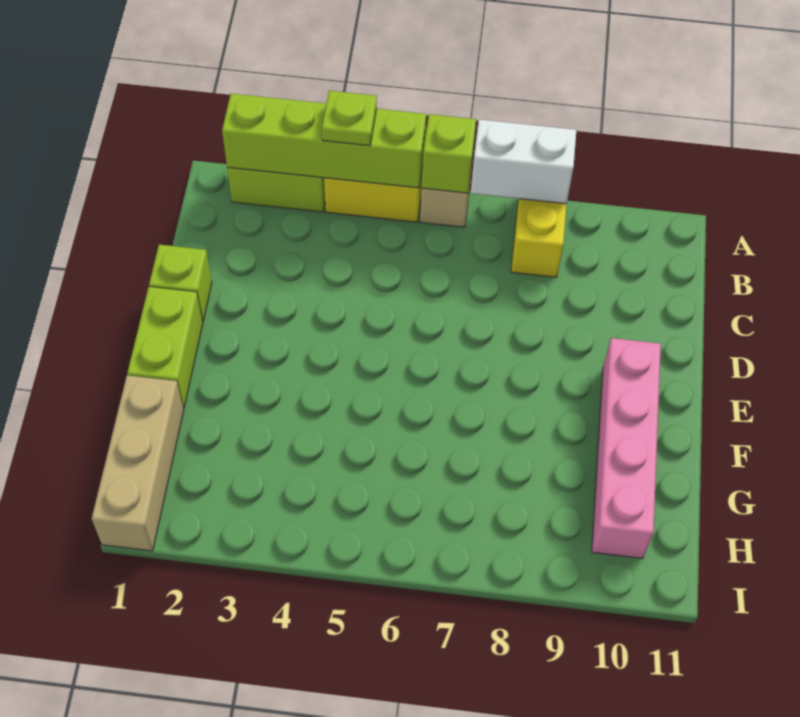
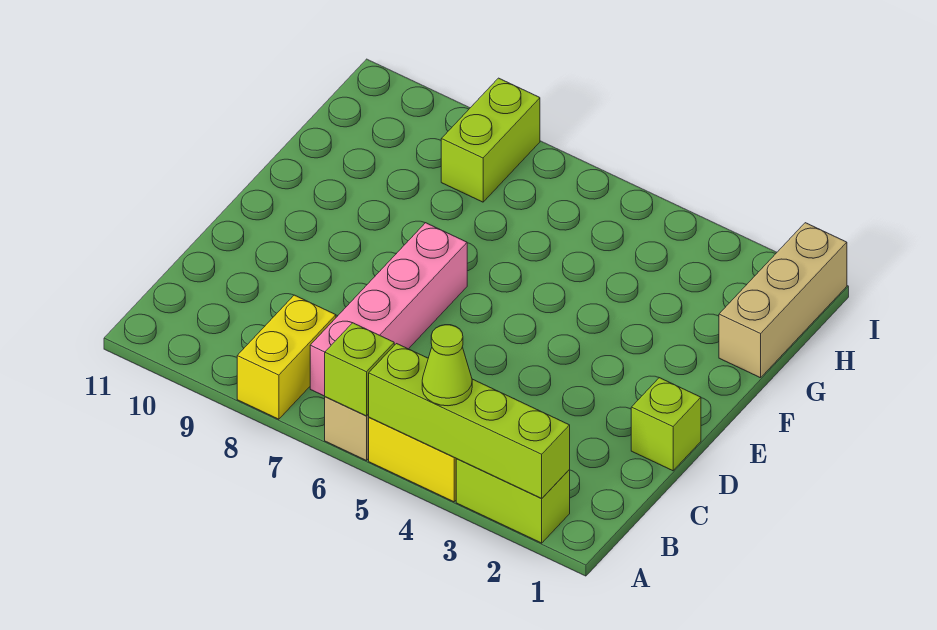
lime plate A4 level 3 -> lime cone A4 level 3
white brick A7:A8 level 2 -> none
lime brick E1:F1 level 1 -> lime brick H8:I8 level 1
pink brick E10:H10 level 1 -> pink brick B7:E7 level 1

